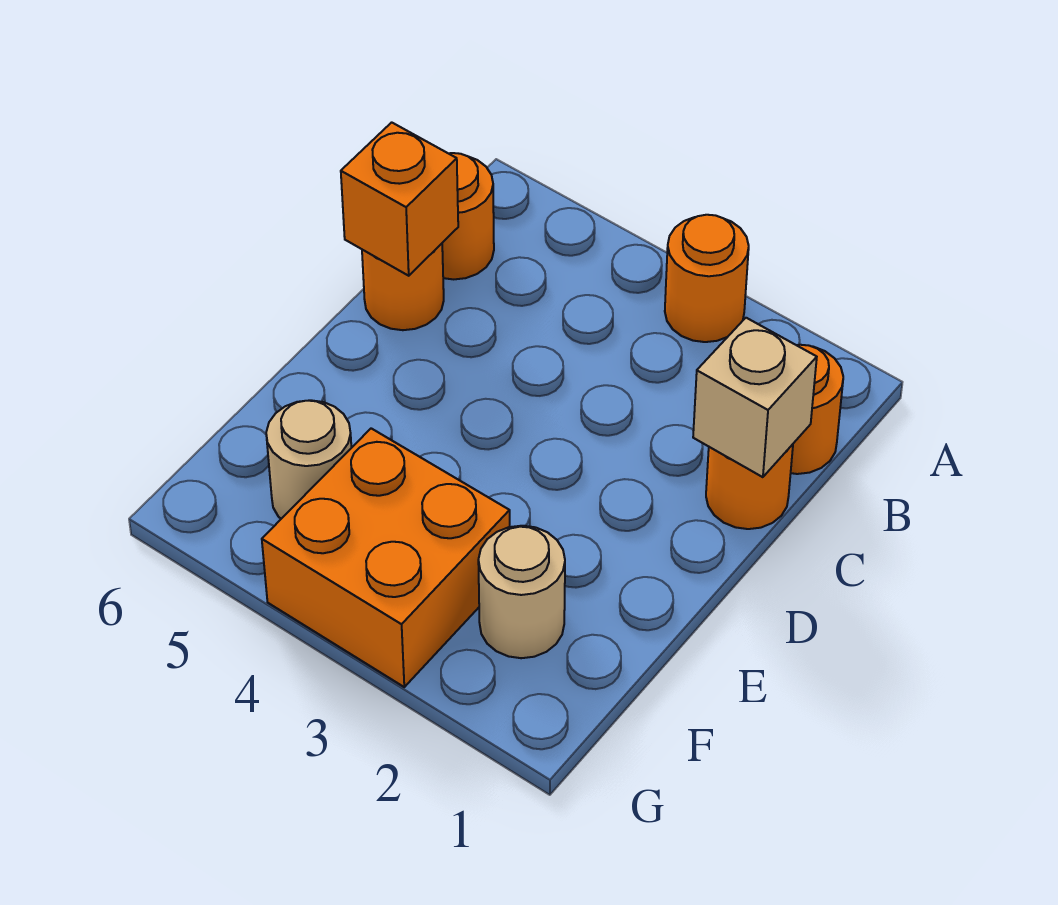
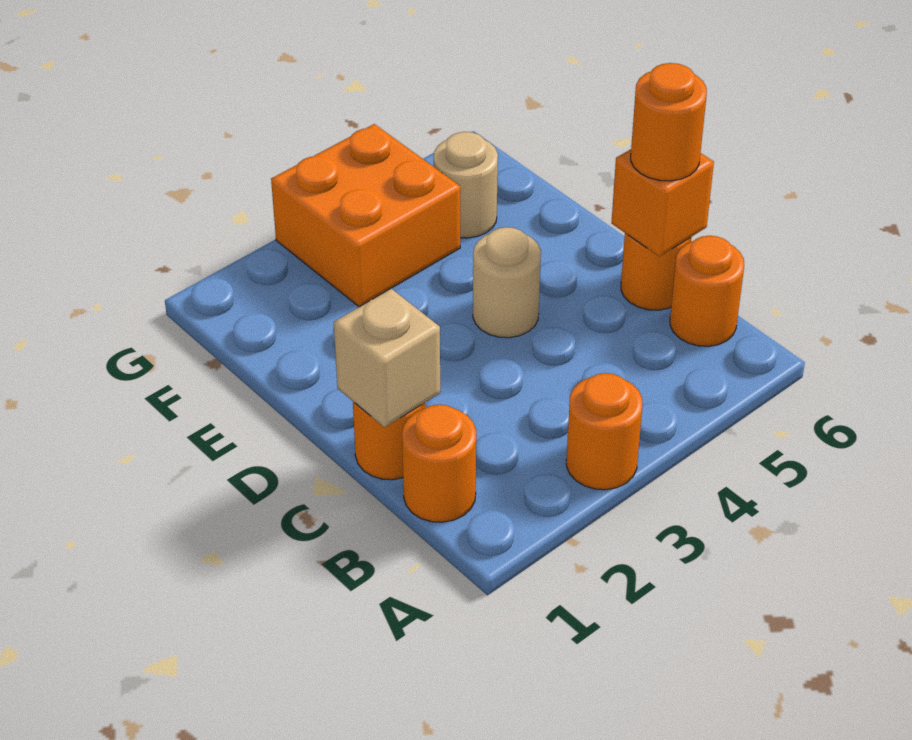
none -> orange round brick C6 level 3
tan round brick F2 level 1 -> tan round brick D4 level 1

